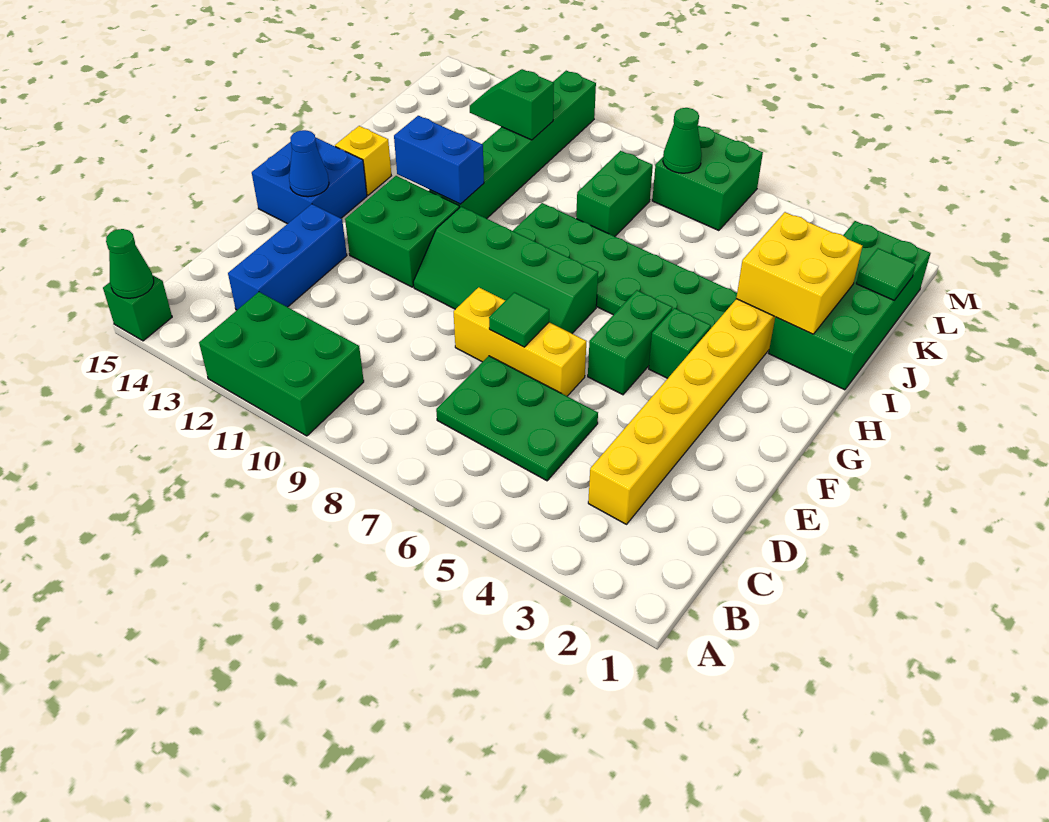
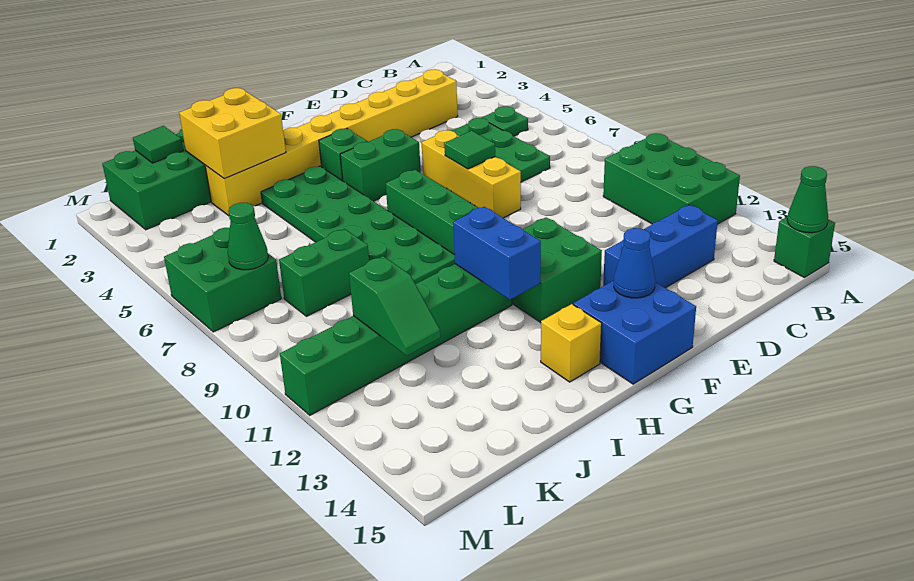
none -> green plate B5 level 1

